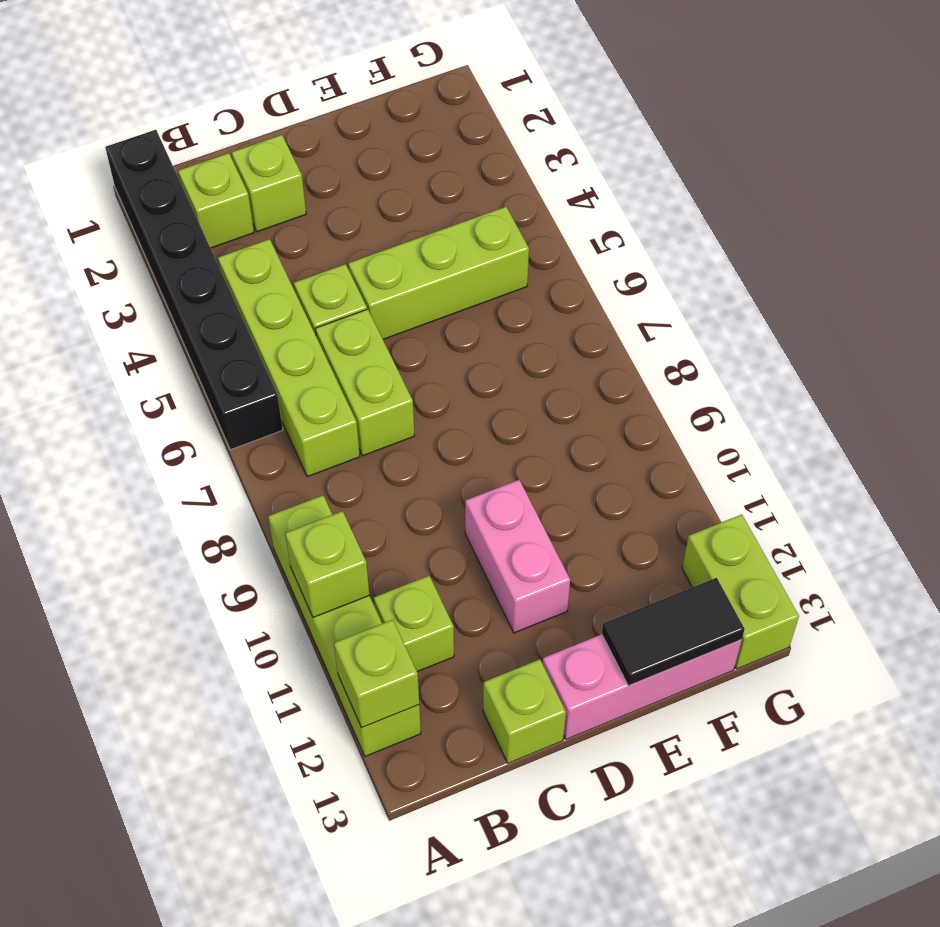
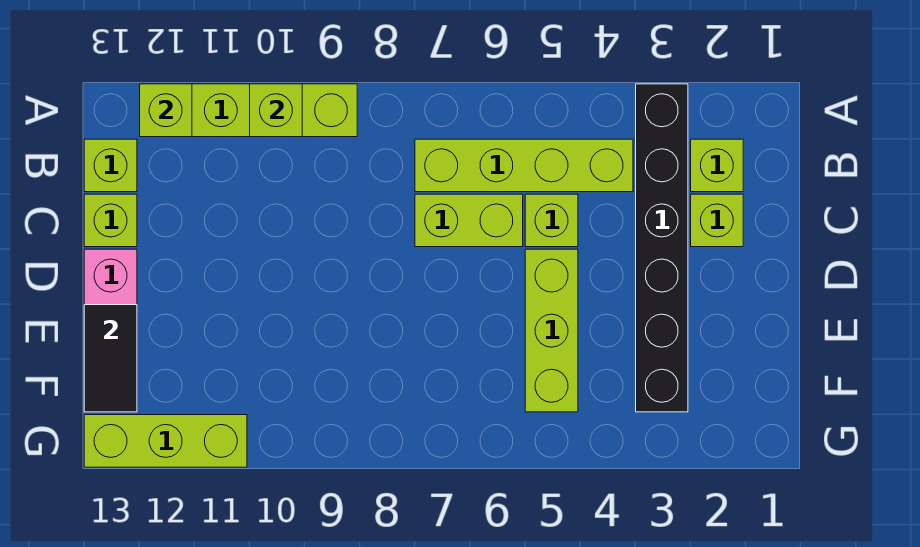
black brick A1:A6 level 1 -> black brick A3:F3 level 1
lime brick B11 level 1 -> lime brick B13 level 1
pink brick D10:D11 level 1 -> none
lime brick G12:G13 level 1 -> lime brick G11:G13 level 1

